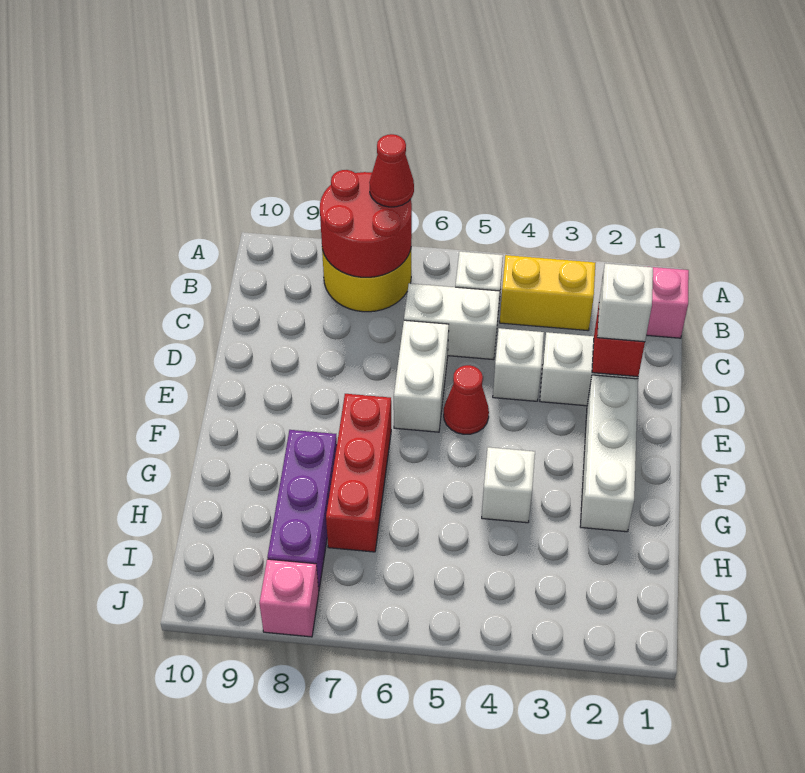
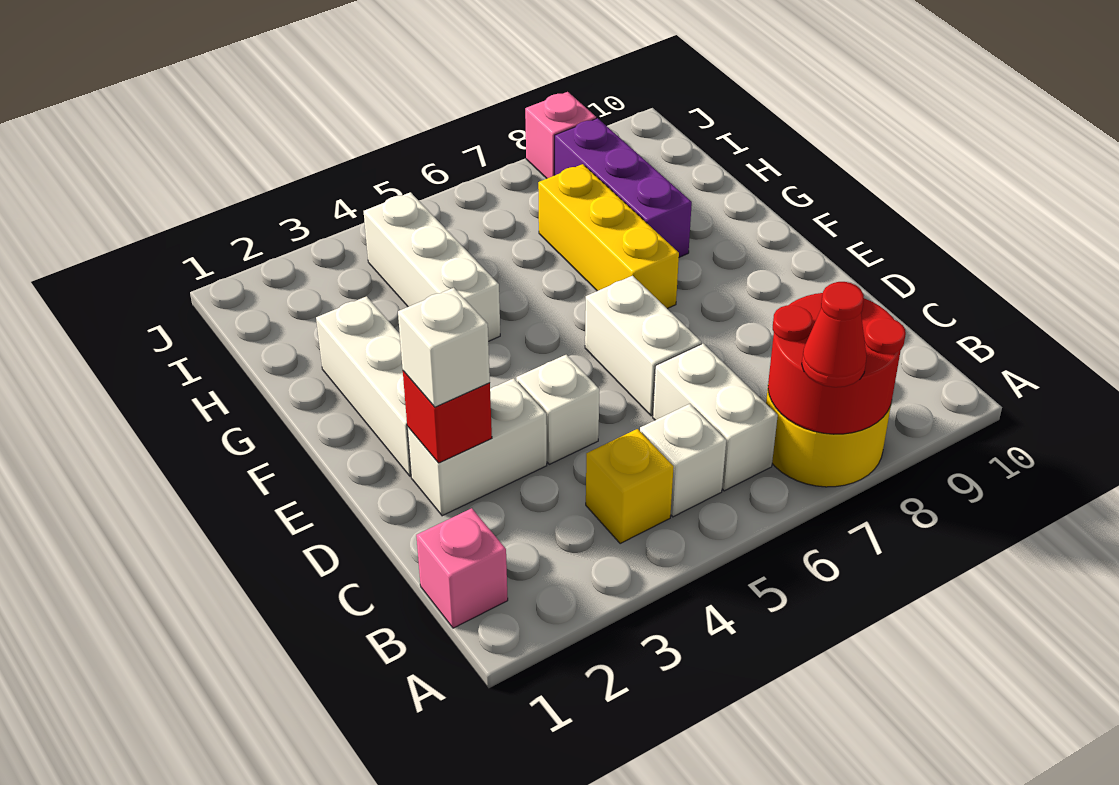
yellow brick B3:B4 level 1 -> yellow brick B4 level 1
white brick C5:C6 level 1 -> white brick B6:C6 level 1
red cone E5 level 1 -> none
red brick F7:H7 level 1 -> yellow brick F7:H7 level 1
white brick G4 level 1 -> white brick G4:I4 level 1

